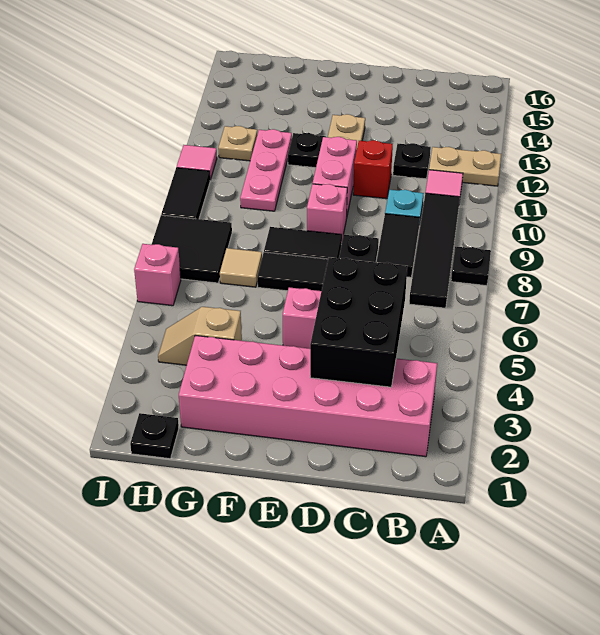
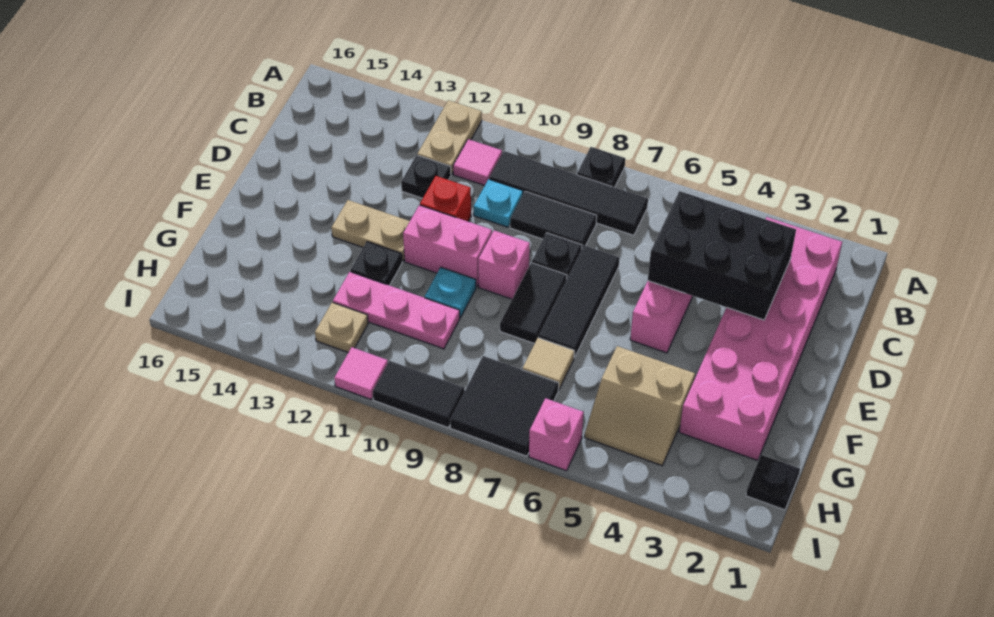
none -> cyan plate F10 level 1
tan slope G4:H4 level 1 top G -> tan slope G4:H5 level 1 top G

